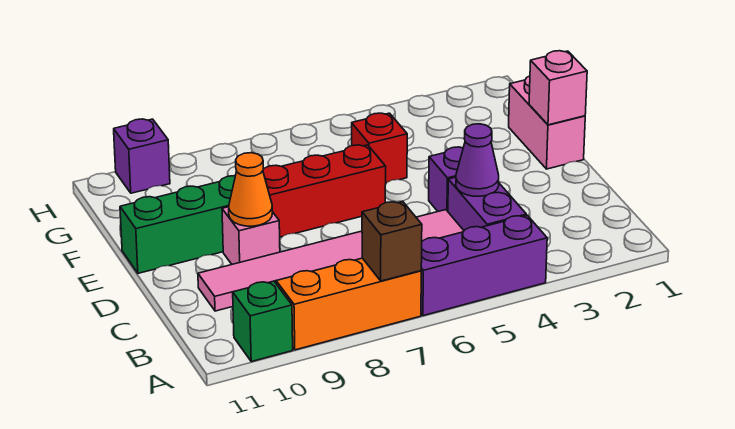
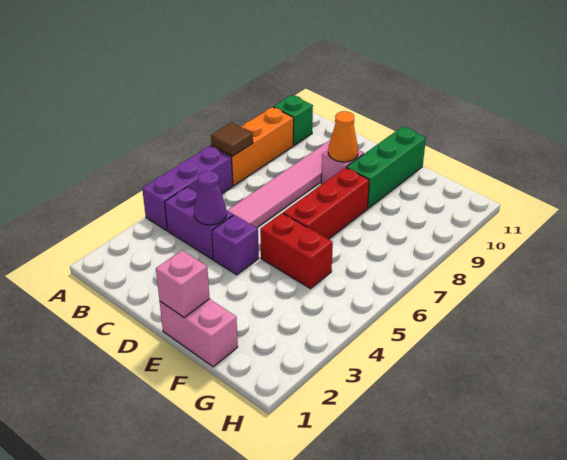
brown brick A7 level 2 -> brown tile A7 level 2
red brick F5 level 1 -> red brick E5:F5 level 1
purple brick H10 level 1 -> none

